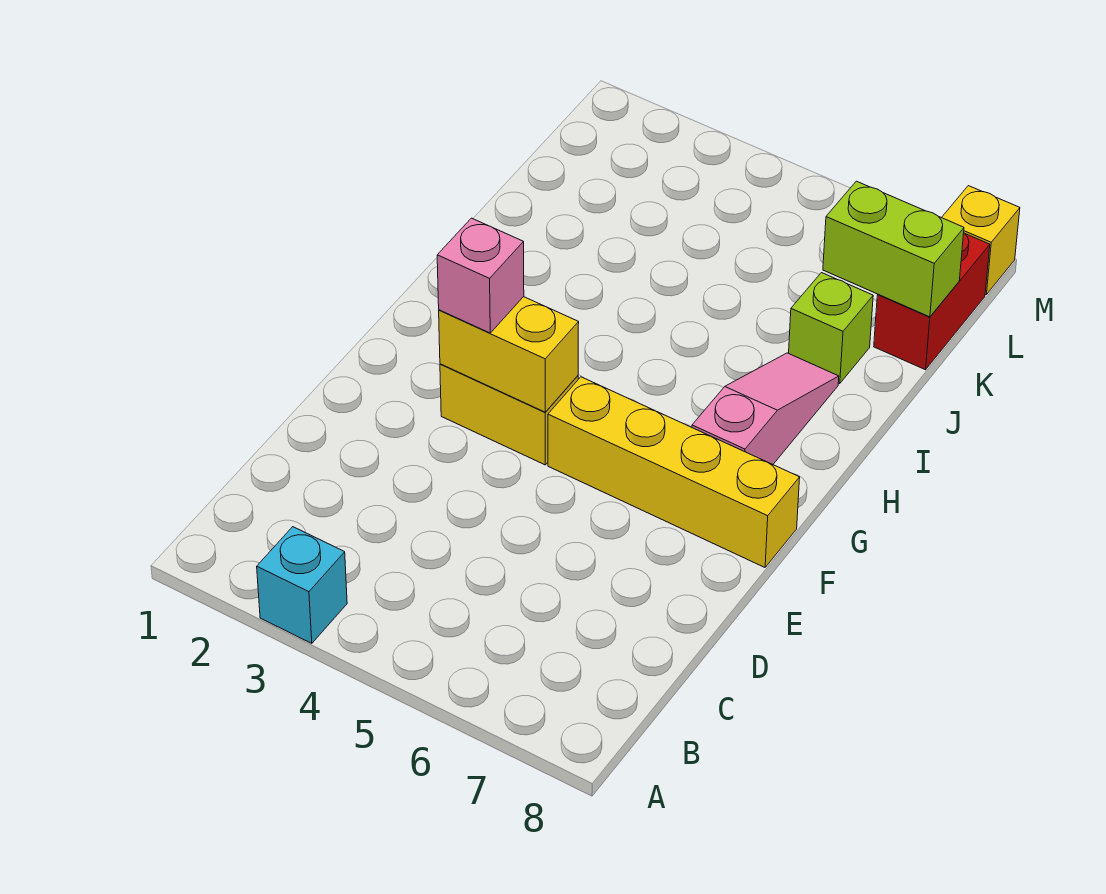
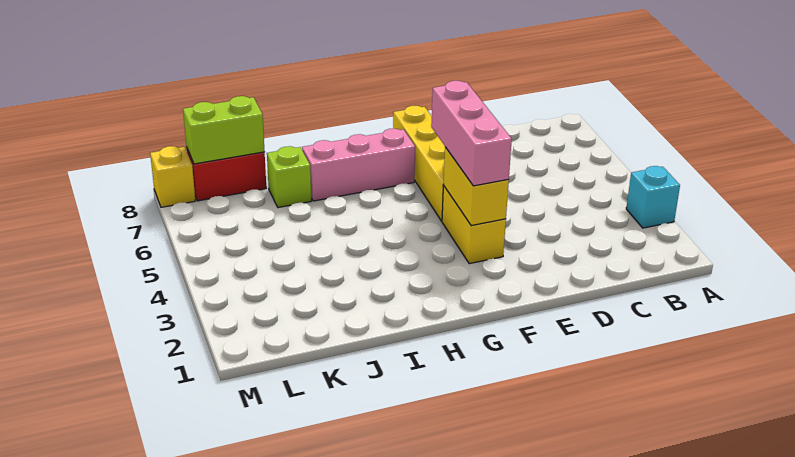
pink brick F3 level 3 -> pink brick F3:F5 level 3
pink slope G7:I7 level 1 top G -> pink brick G7:I7 level 1
lime brick K7:K8 level 2 -> lime brick K8:L8 level 2

